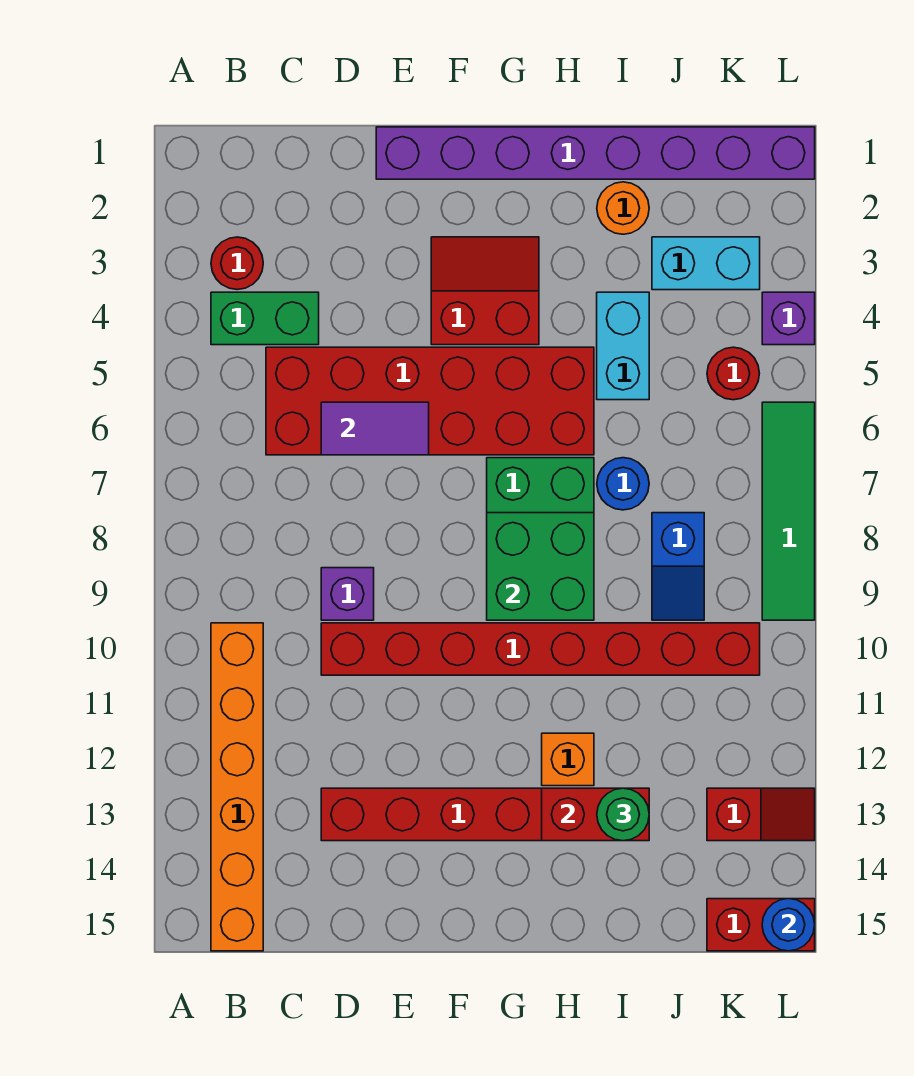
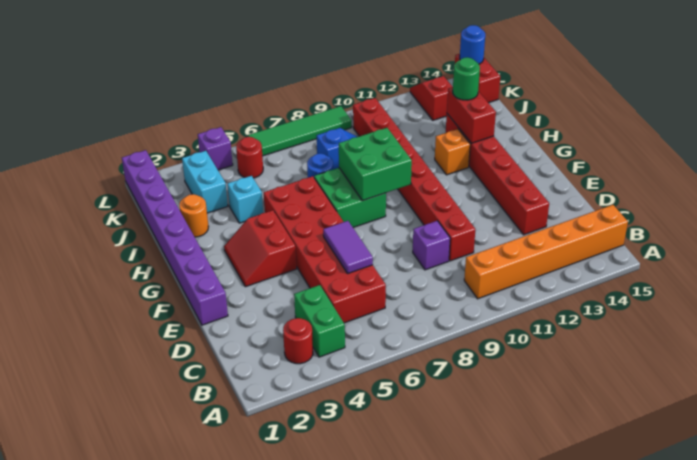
cyan brick I4:I5 level 1 -> cyan brick I4 level 1

